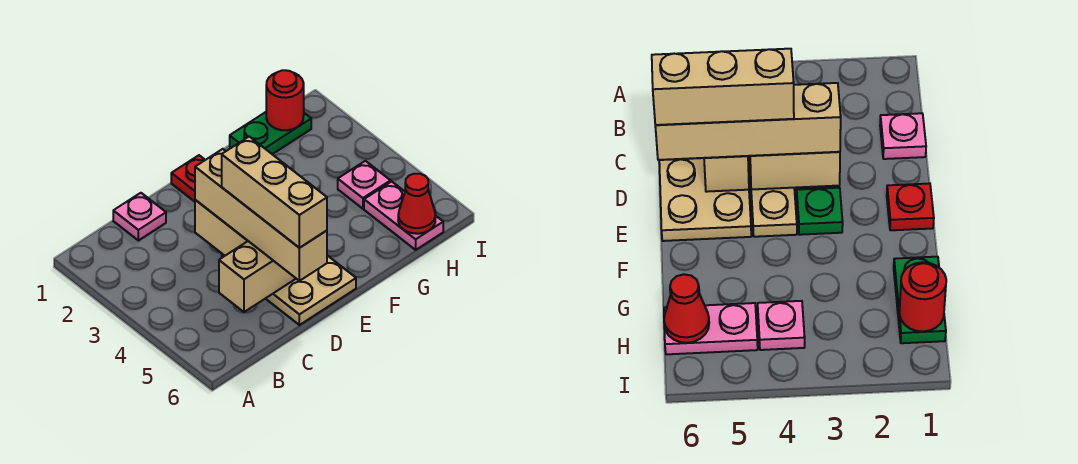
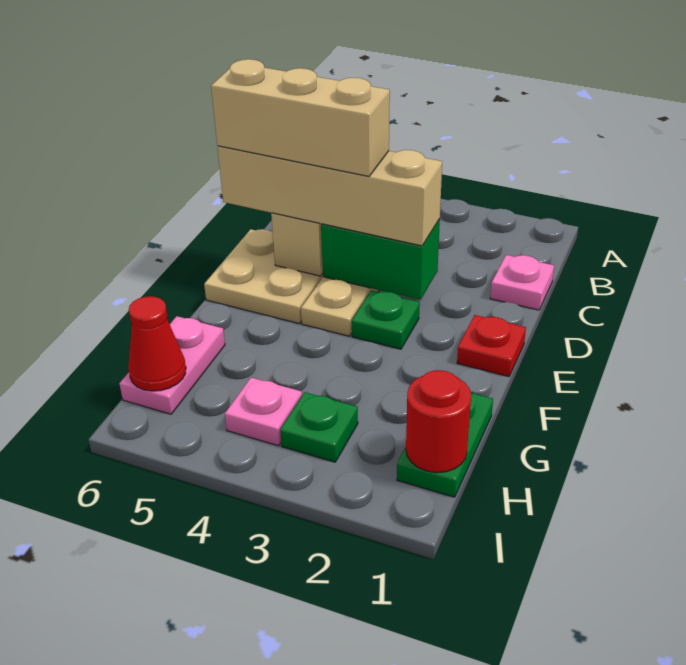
tan brick D3:D4 level 2 -> green brick D3:D4 level 2
none -> green plate H3 level 1
pink plate H5:H6 level 1 -> pink plate G6:H6 level 1

